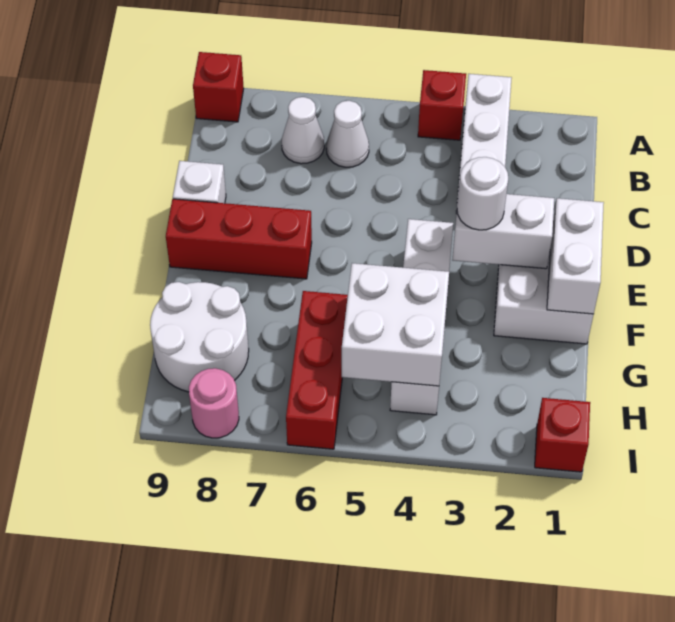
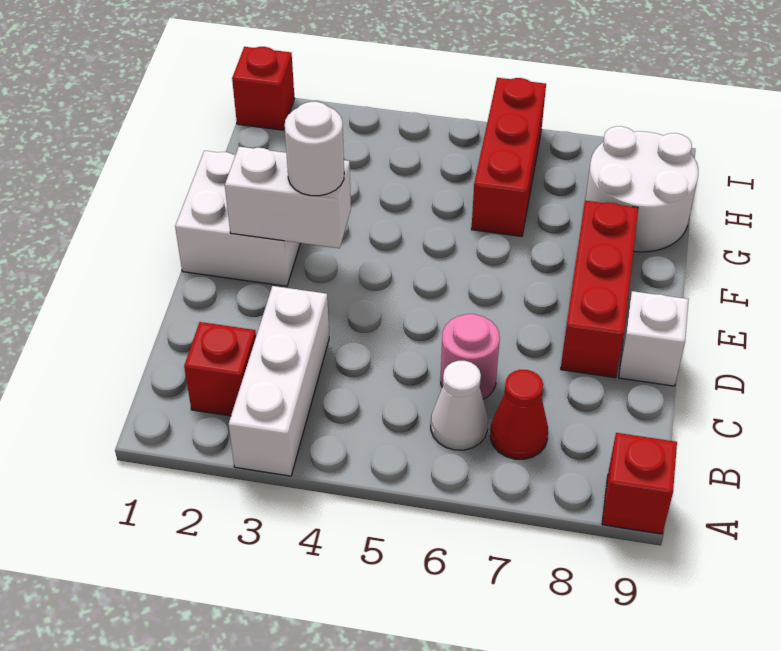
red brick A4 level 1 -> red brick B2 level 1
white cone B7 level 1 -> red cone B7 level 1
white brick E1:F1 level 2 -> none
white brick E4:H4 level 1 -> none
red brick E7:E9 level 1 -> red brick D8:F8 level 1
white brick G4:H5 level 2 -> none
pink round brick I8 level 1 -> pink round brick C6 level 1

